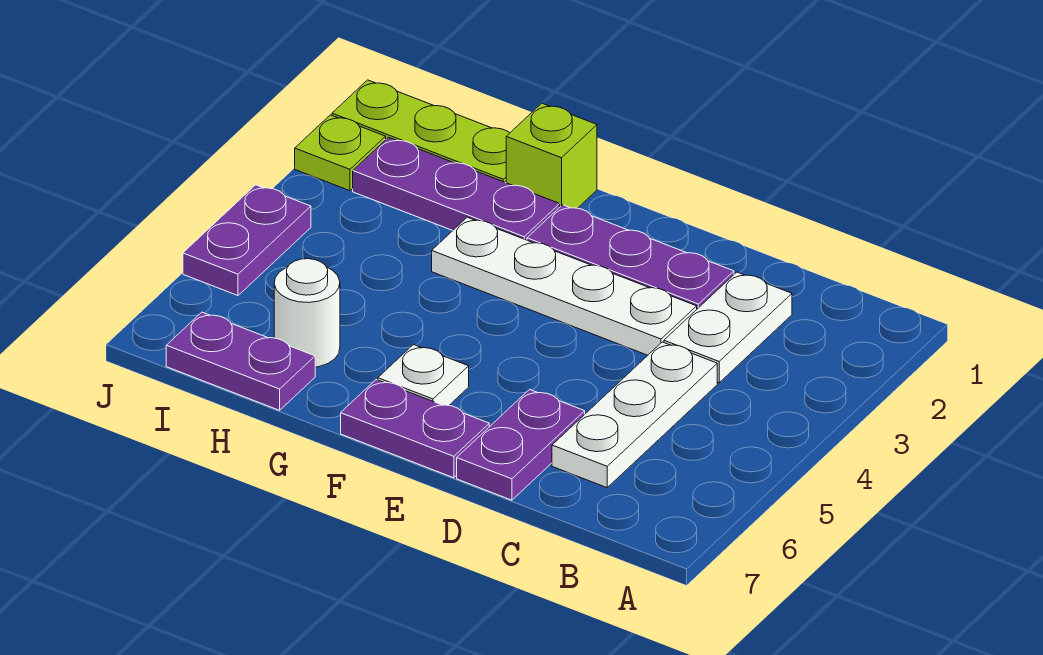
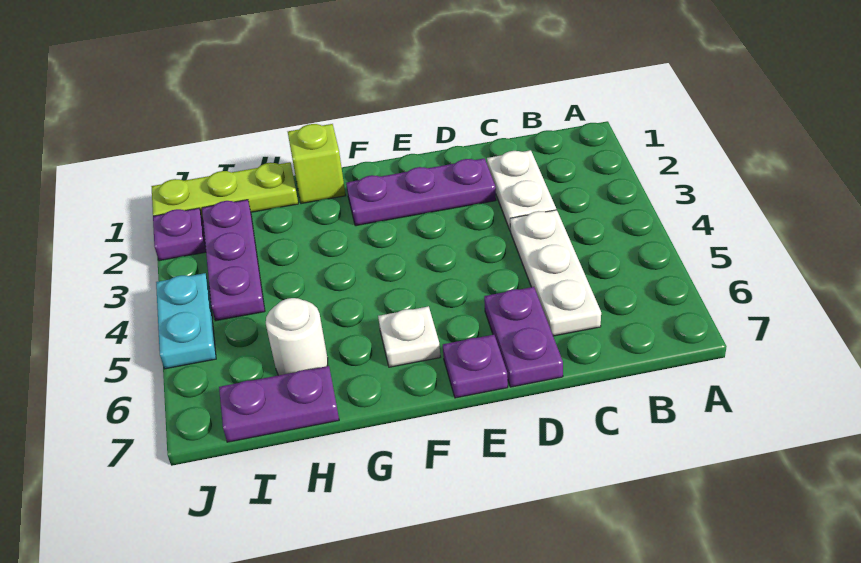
white plate D3:G3 level 1 -> none
purple plate E7:F7 level 1 -> purple plate E7 level 1
purple plate G2:I2 level 1 -> purple plate I2:I4 level 1
lime plate J2 level 1 -> purple plate J2 level 1
purple plate J4:J5 level 1 -> cyan plate J4:J5 level 1

